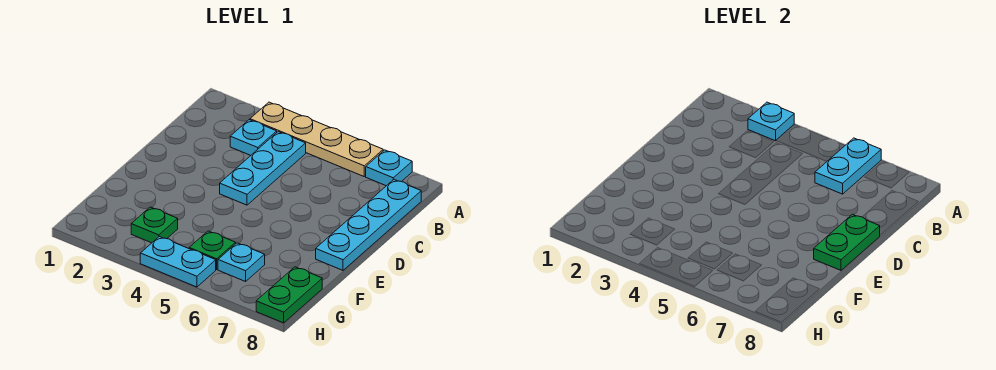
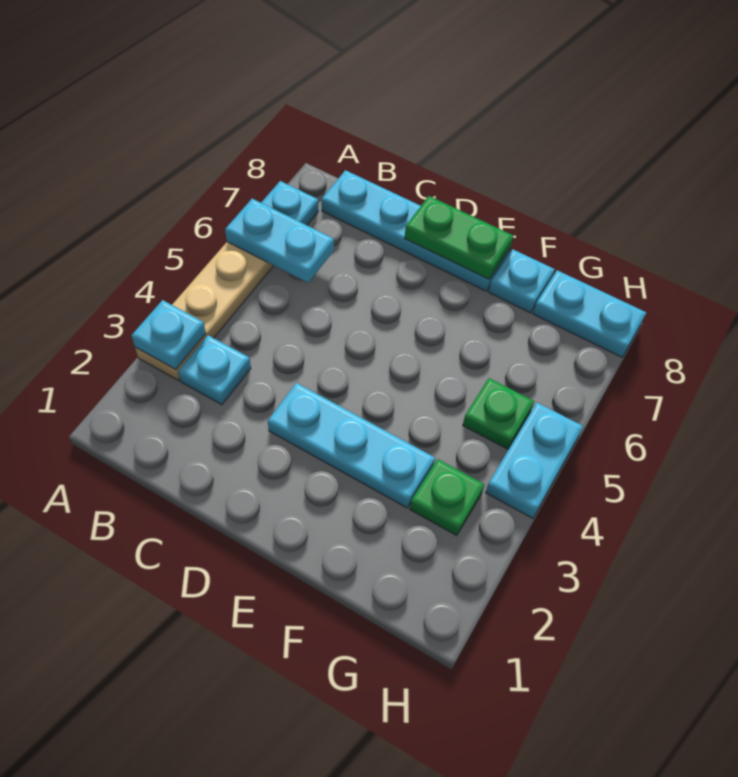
cyan plate B4:D4 level 1 -> cyan plate D3:F3 level 1
cyan plate G6 level 1 -> cyan plate F8 level 1
green plate G8:H8 level 1 -> cyan plate G8:H8 level 1

